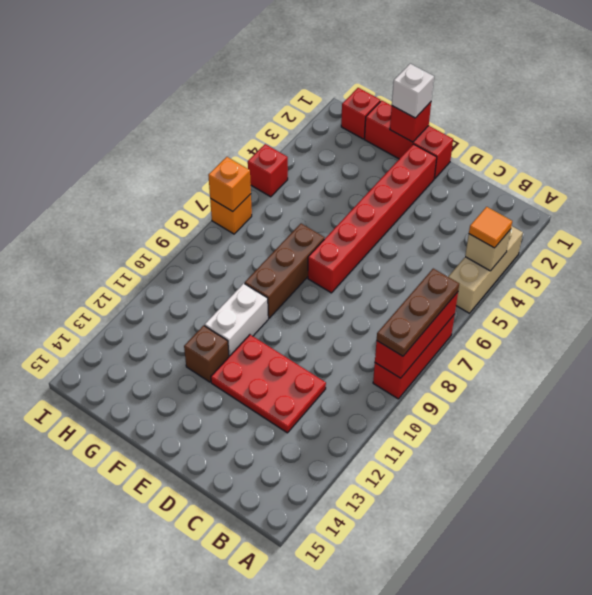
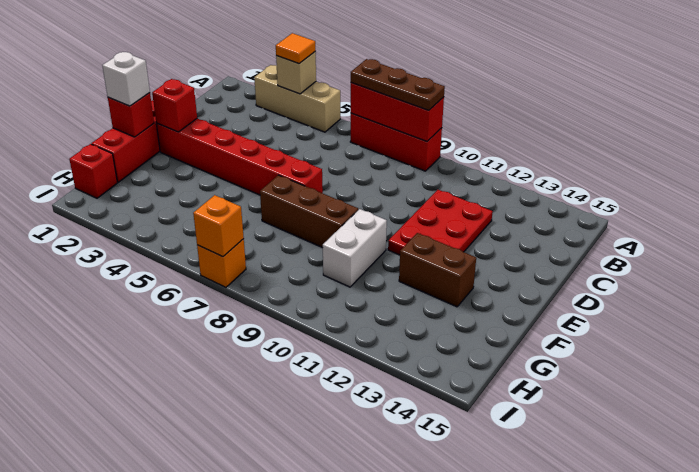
white brick F10:F11 level 1 -> white brick F10:G10 level 1
brown brick F12 level 1 -> brown brick F12:F13 level 1
red brick I5 level 1 -> red brick E2 level 2

